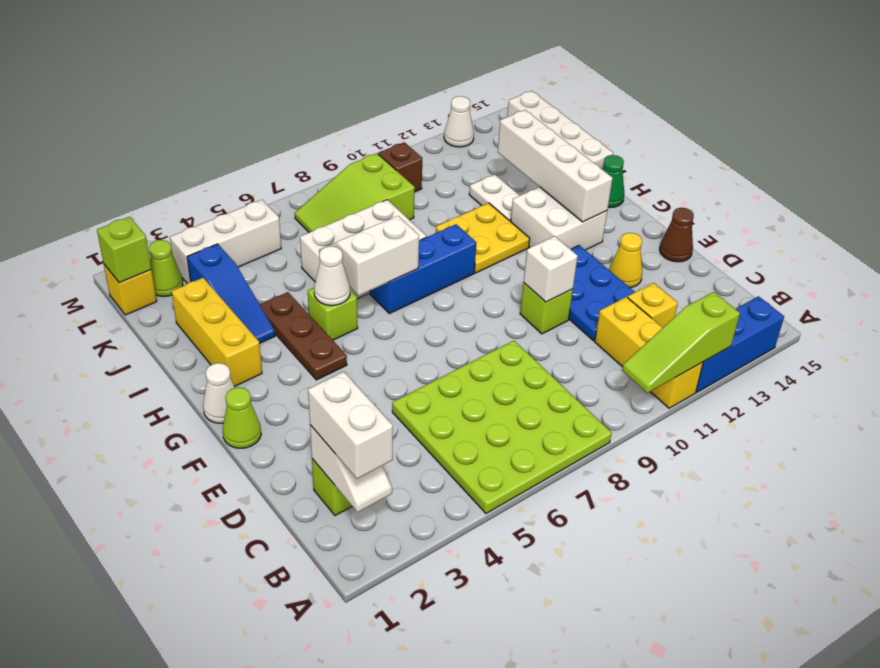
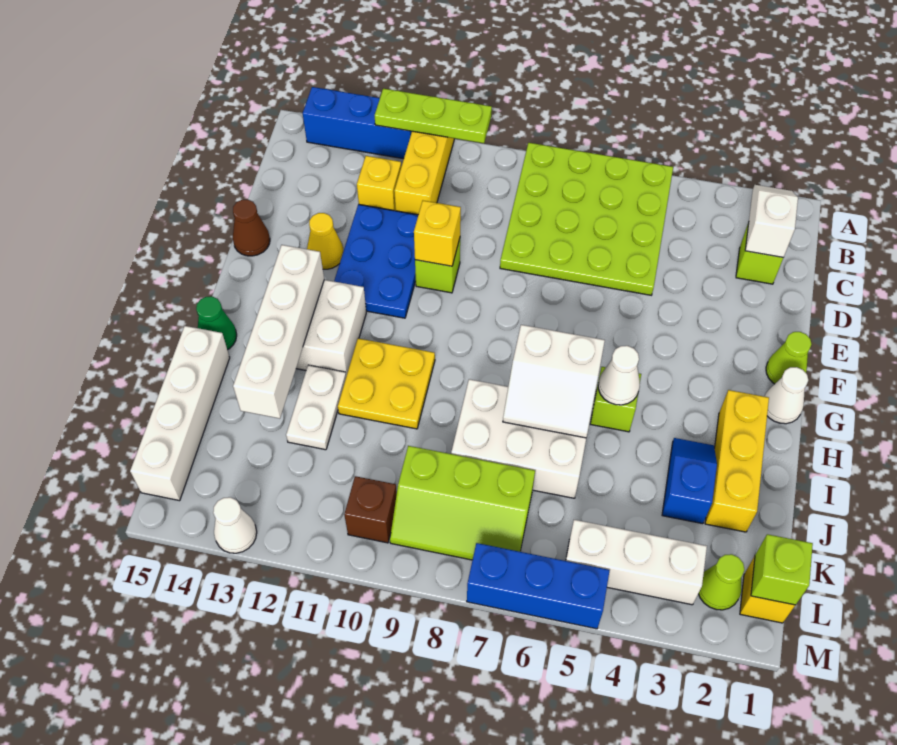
lime slope A10:A12 level 2 top 12 -> lime plate A10:A12 level 2
white brick B2:C2 level 3 -> none
white brick E10 level 2 -> yellow brick E10 level 2
brown plate G4:I4 level 1 -> none
blue brick H7:H9 level 1 -> blue brick M5:M7 level 1
blue slope I3:K3 level 1 top K -> blue slope I3:J3 level 1 top J
lime slope K7:L9 level 1 top 9 -> lime slope K7:L9 level 1 top K

